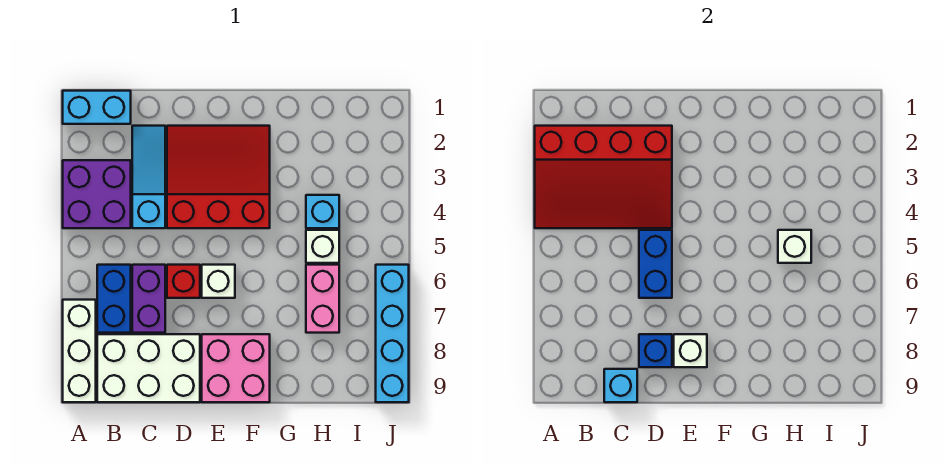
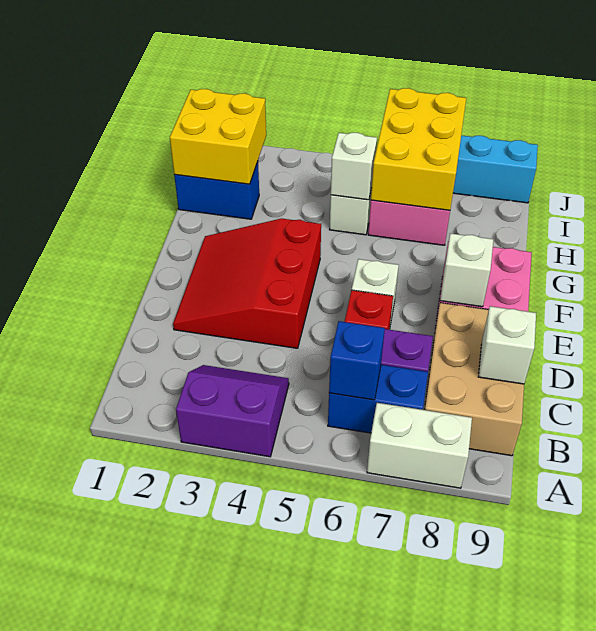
cyan brick A1:B1 level 1 -> none
red slope A2:D4 level 2 top 2 -> none
purple brick A3:B4 level 1 -> purple slope A3:B4 level 1 top A
white brick A7:A9 level 1 -> white brick A7:A8 level 1
white brick B8:D9 level 1 -> tan brick B8:D9 level 1
cyan slope C2:C4 level 1 top 4 -> none
cyan brick C9 level 2 -> white brick C9 level 2
blue brick D5:D6 level 2 -> blue brick H1:H2 level 1
blue brick D8 level 2 -> blue brick B6 level 2
none -> yellow brick H1:I2 level 2
cyan brick H4 level 1 -> none
none -> yellow brick H6:J7 level 2

